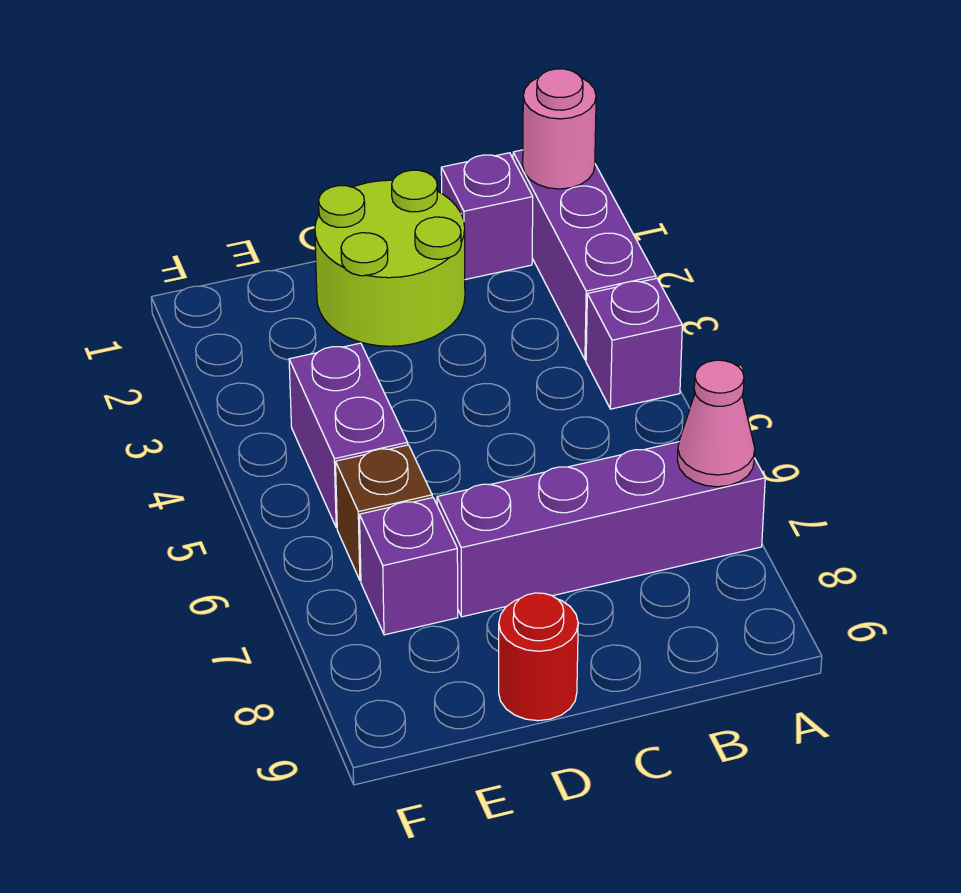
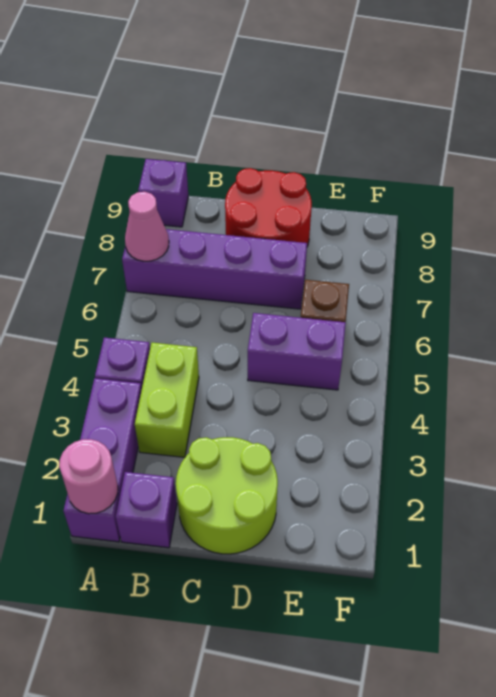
none -> lime brick B3:B4 level 1
red round brick D9 level 1 -> red round brick C8:D9 level 1
purple brick E4:E5 level 1 -> purple brick D5:E5 level 1
purple brick E7 level 1 -> purple brick A9 level 1

